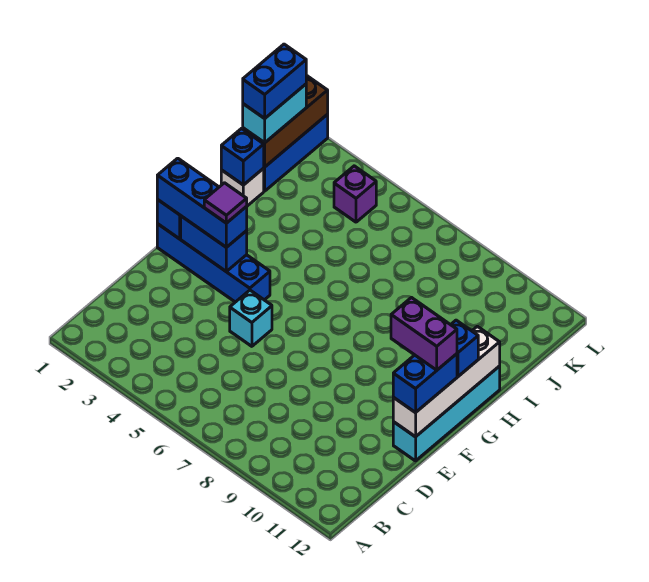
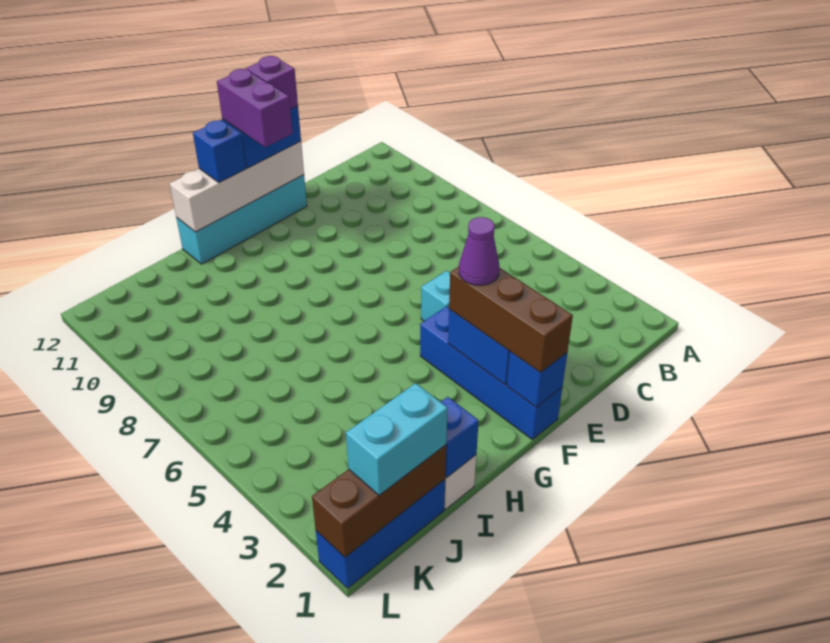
blue brick F1:F3 level 3 -> brown brick F1:F3 level 3
purple tile F3 level 4 -> purple cone F3 level 4
blue brick J1:K1 level 4 -> none
purple brick K4 level 1 -> purple brick E12 level 4

